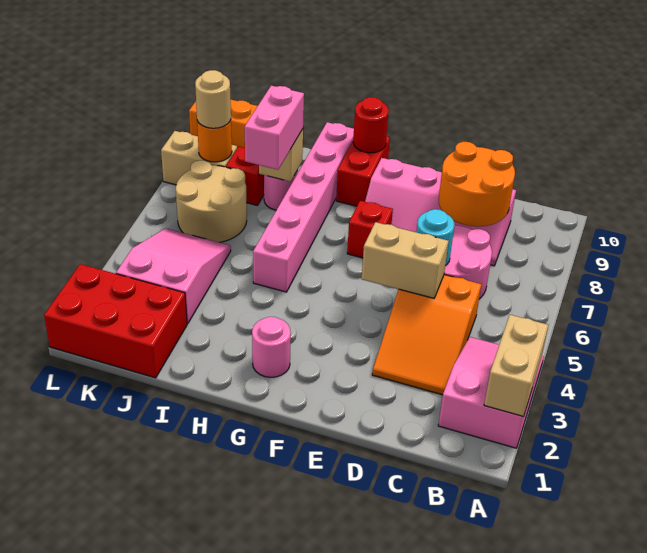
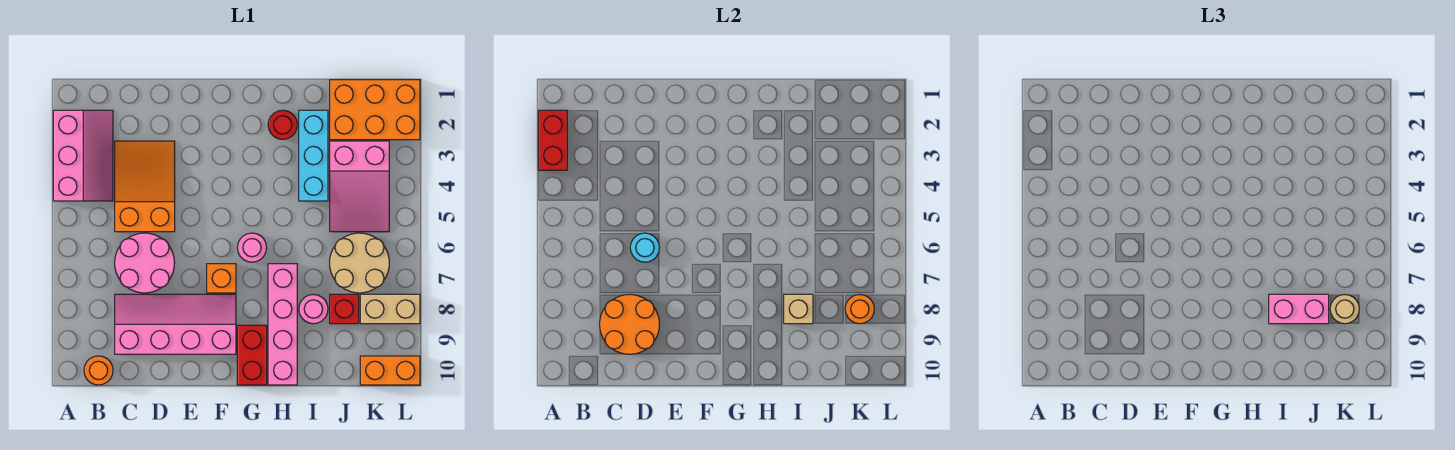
pink slope A2:B4 level 1 top 2 -> pink slope A2:B4 level 1 top A
tan brick A2:A3 level 2 -> red brick A2:A3 level 2
none -> orange round brick B10 level 1
tan brick D5:E5 level 2 -> none
red brick F7 level 1 -> orange brick F7 level 1
pink round brick G2 level 1 -> pink round brick G6 level 1
red round brick G10 level 2 -> red round brick H2 level 1
pink brick H5:H10 level 1 -> pink brick H7:H10 level 1
none -> cyan brick I2:I4 level 1
pink brick I7:I8 level 3 -> pink brick I8:J8 level 3
red brick J1:L2 level 1 -> orange brick J1:L2 level 1

